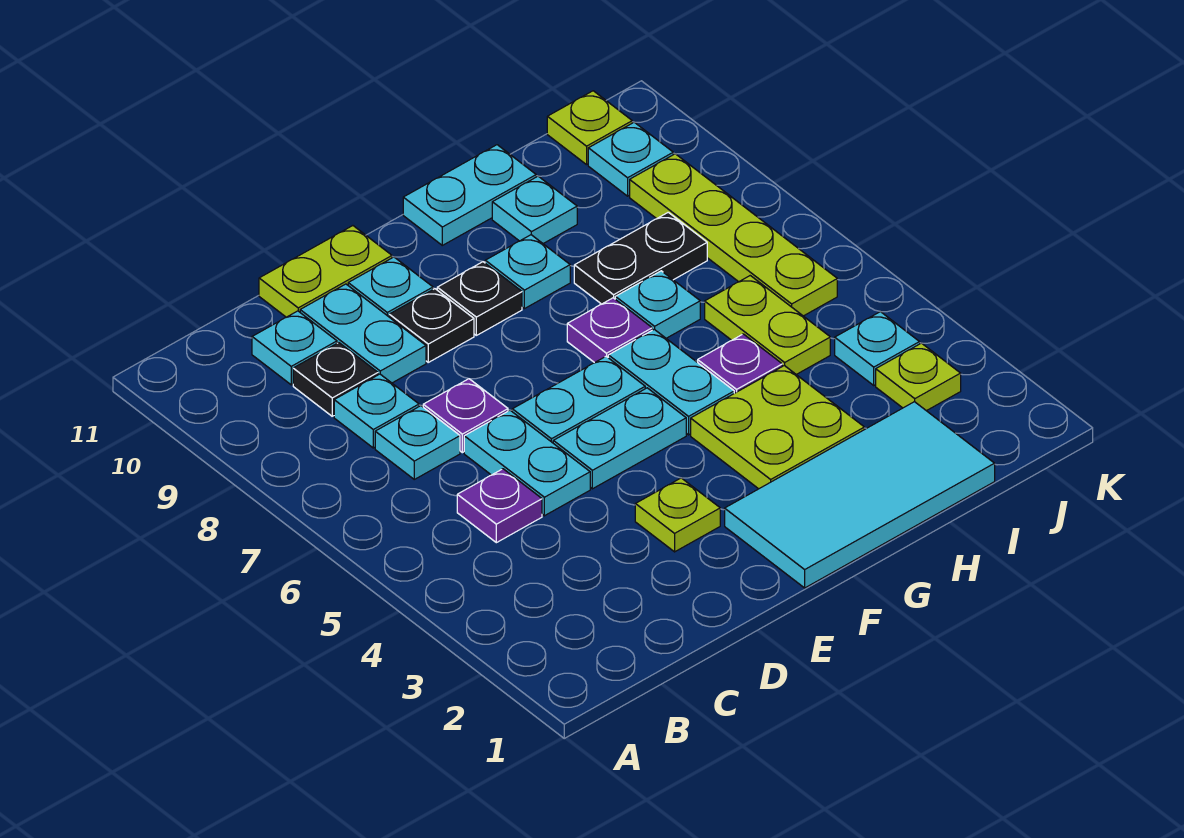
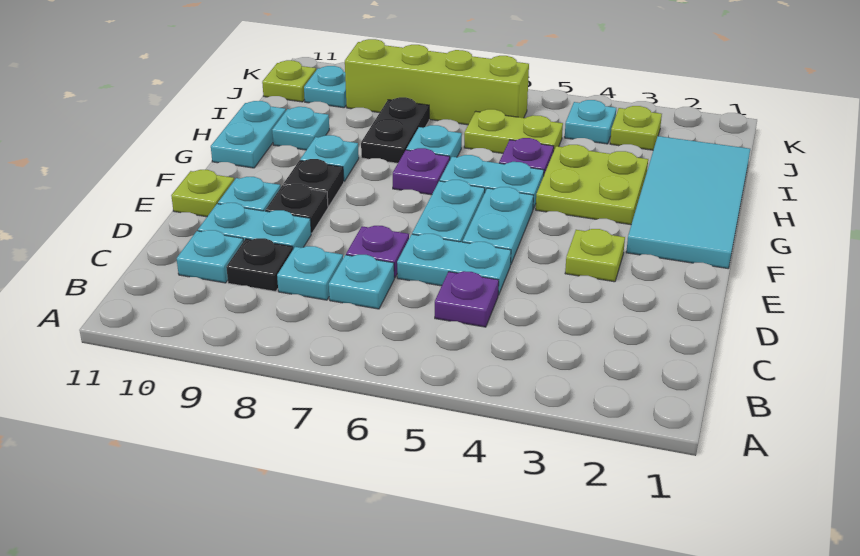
lime plate D11:E11 level 1 -> lime plate E11 level 1
lime plate J6:J9 level 1 -> lime brick J6:J9 level 1

